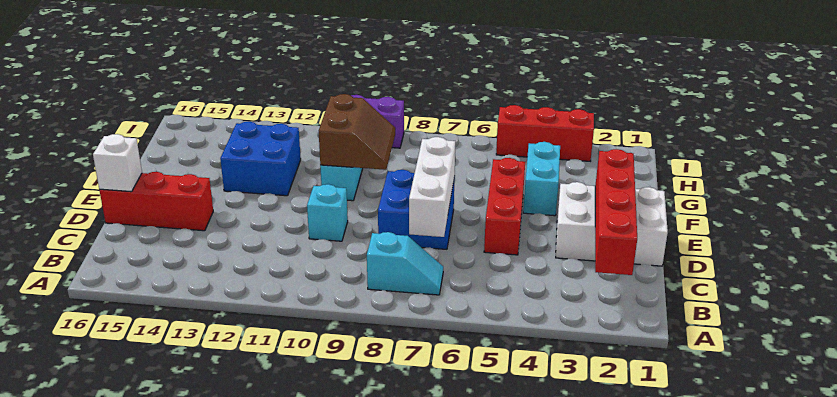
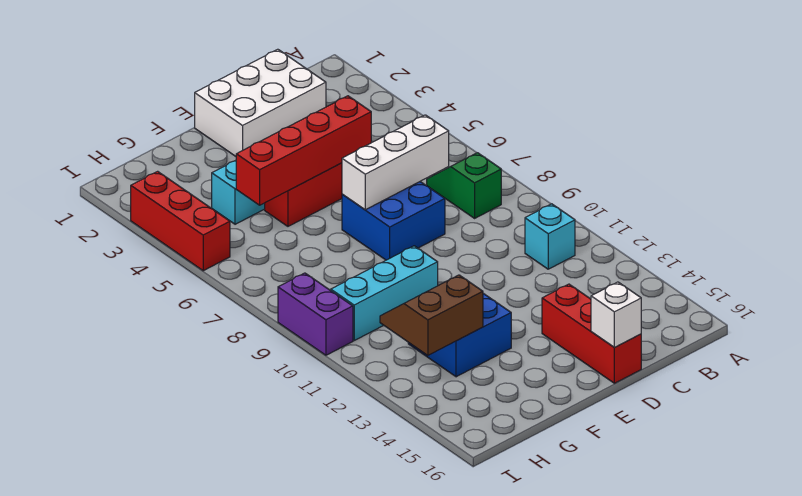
red brick B2:E2 level 2 -> red brick D5:G5 level 2
cyan slope B7:B8 level 1 top 8 -> green slope B7:B8 level 1 top 8
white brick D1:E3 level 1 -> white brick C1:E2 level 1
cyan brick D10 level 1 -> cyan brick B11 level 1
brown slope F9:G10 level 2 top 10 -> brown slope G12:H13 level 2 top 13

